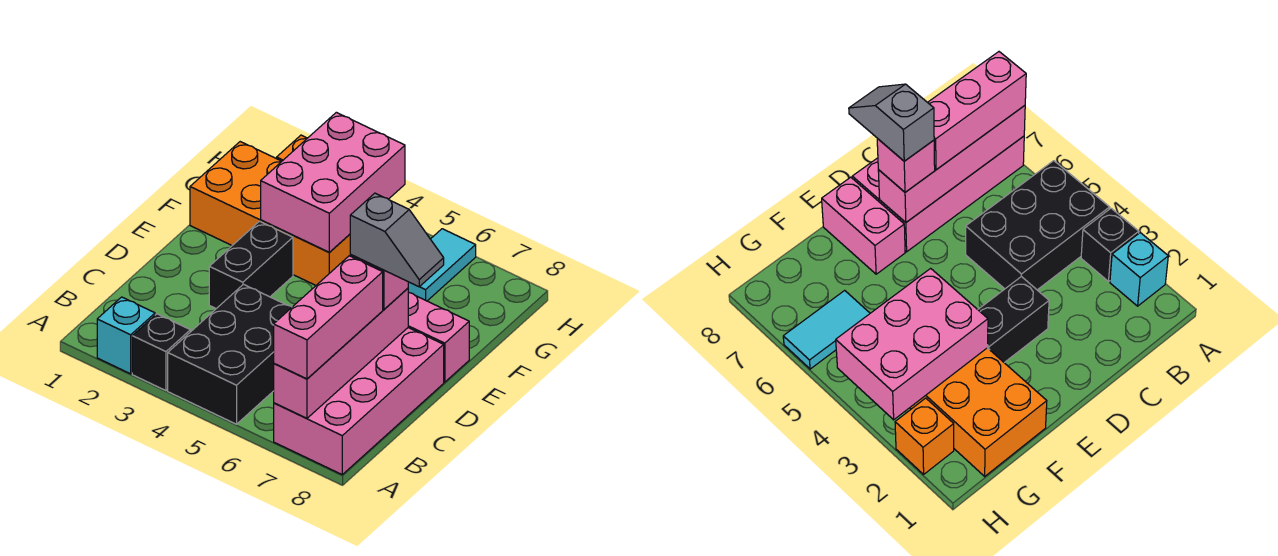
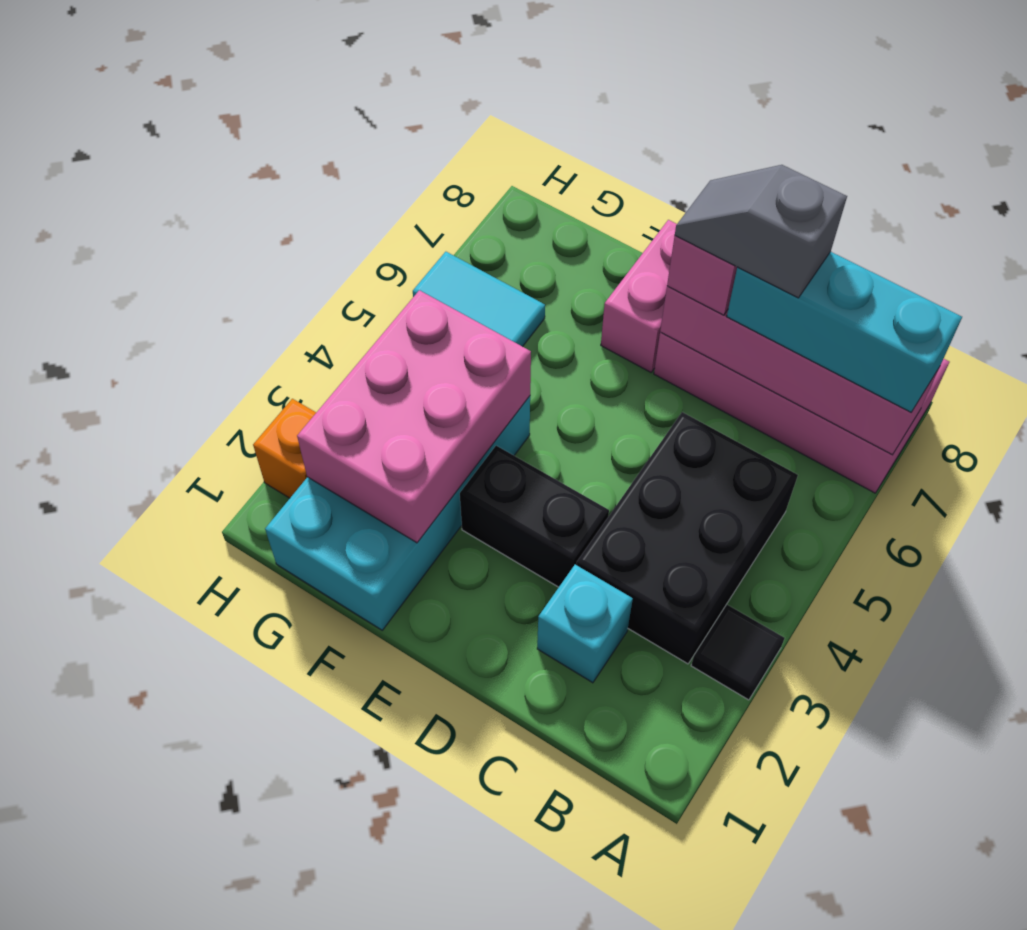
cyan brick A2 level 1 -> cyan brick C2 level 1
black brick A3 level 1 -> black tile A3 level 1
black brick A4:C5 level 1 -> black brick B3:C5 level 1
pink brick A7:C7 level 3 -> cyan brick A7:C7 level 3
grey slope D7:D8 level 4 top 7 -> grey slope C7:D7 level 4 top C
orange brick F1:G4 level 1 -> cyan brick F1:G4 level 1
pink brick F3:H4 level 2 -> pink brick F2:G4 level 2

